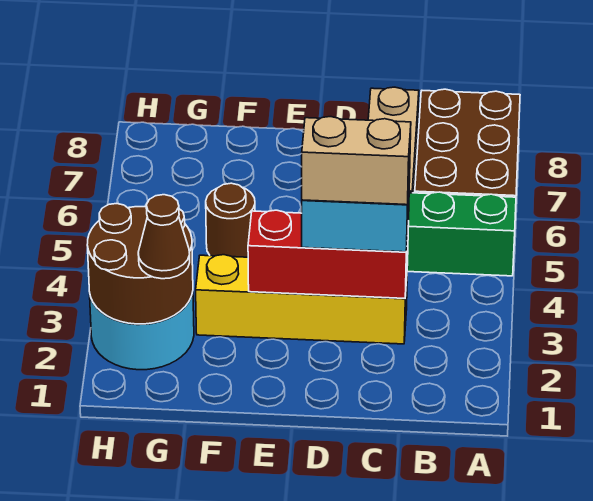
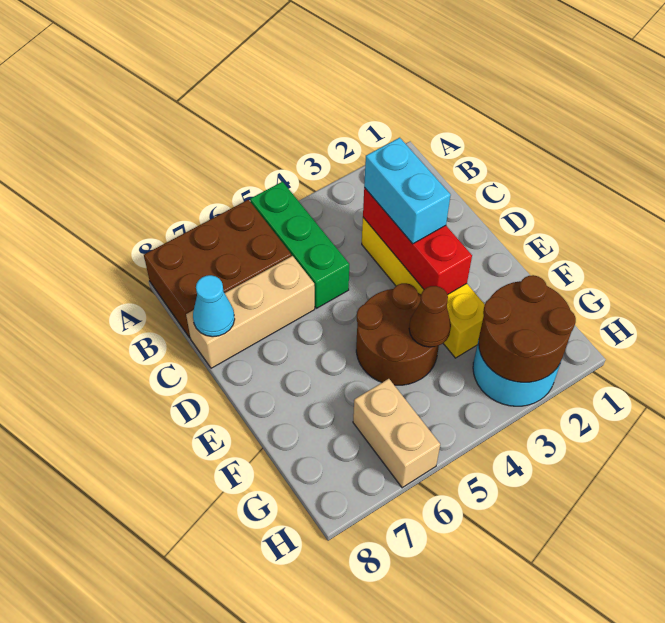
tan brick C3:D3 level 4 -> tan brick G6:H6 level 1
none -> cyan cone C8 level 2
brown round brick F5 level 1 -> brown round brick E4:F5 level 1
brown cone G2 level 3 -> brown cone F4 level 2

